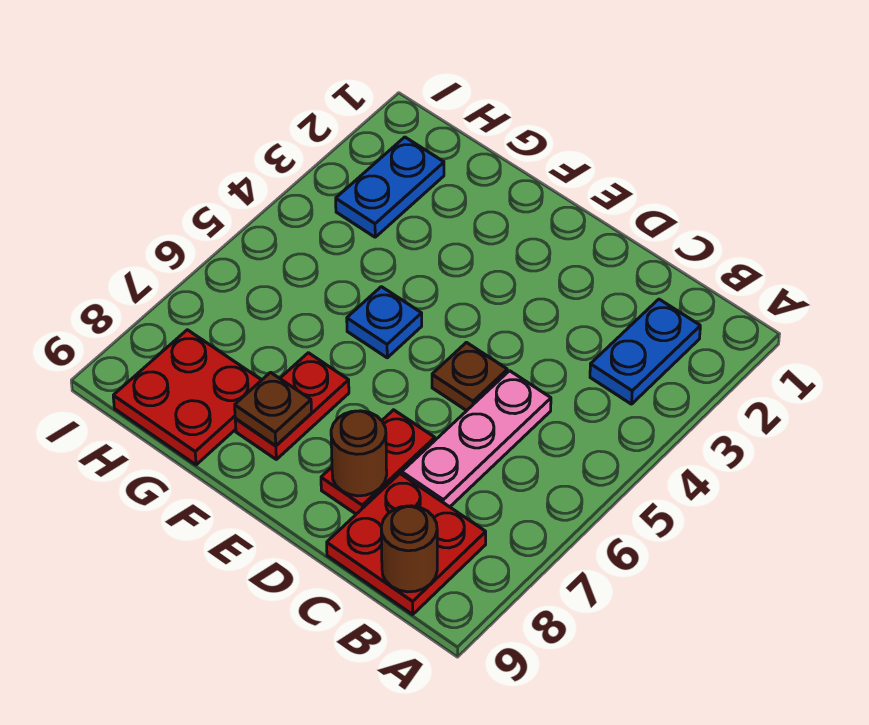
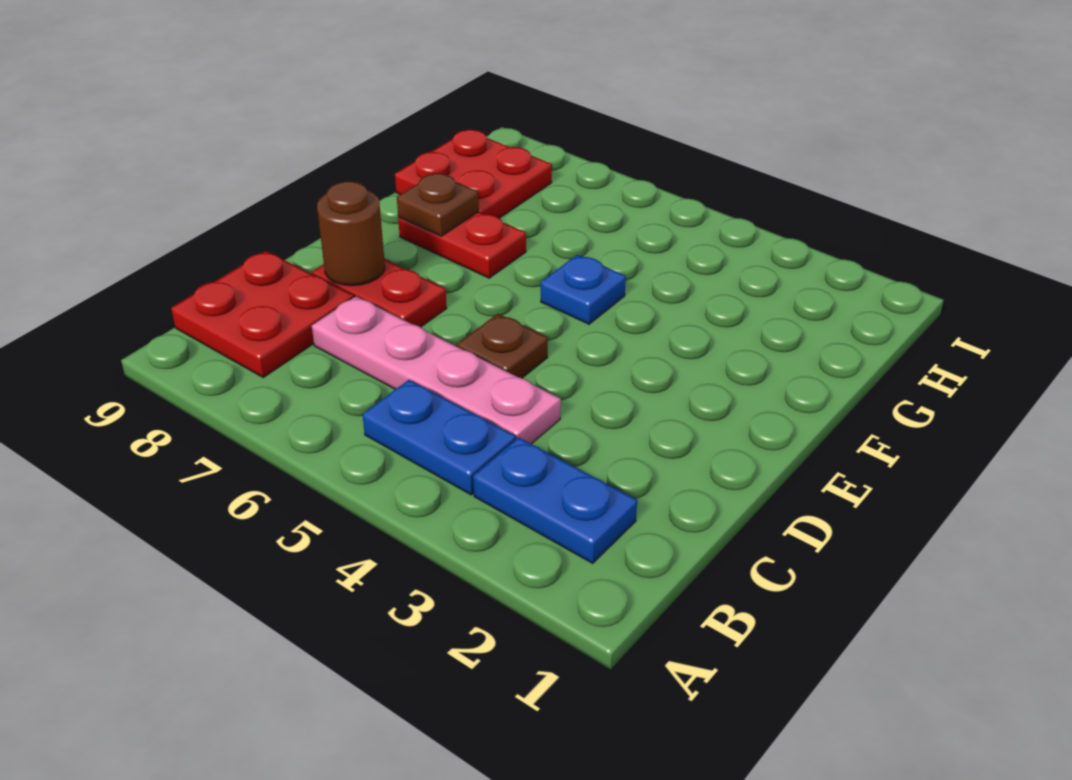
brown round brick B9 level 2 -> none
pink plate C5:C7 level 1 -> pink plate C4:C7 level 1
blue plate H2:H3 level 1 -> blue plate B4:B5 level 1

